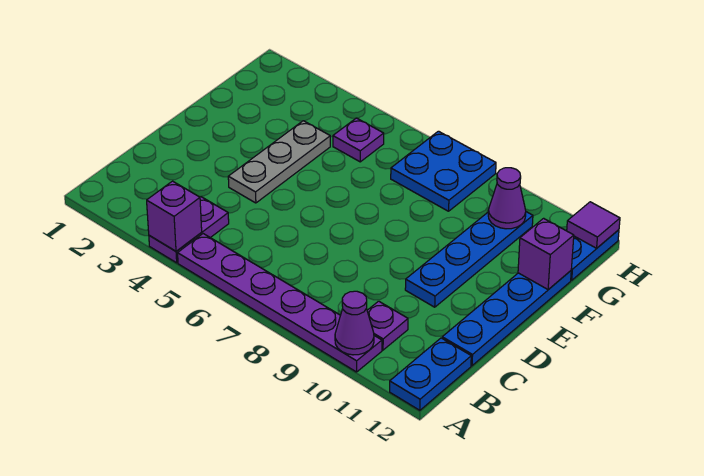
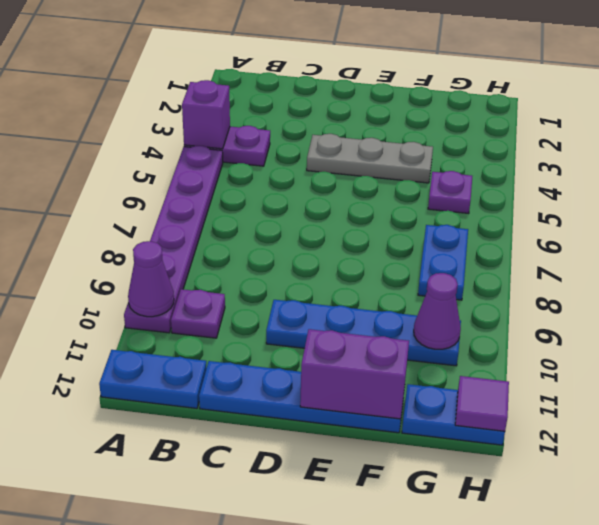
purple brick F12 level 2 -> purple brick E12:F12 level 2
blue plate G7:H8 level 1 -> blue plate G7:G8 level 1

